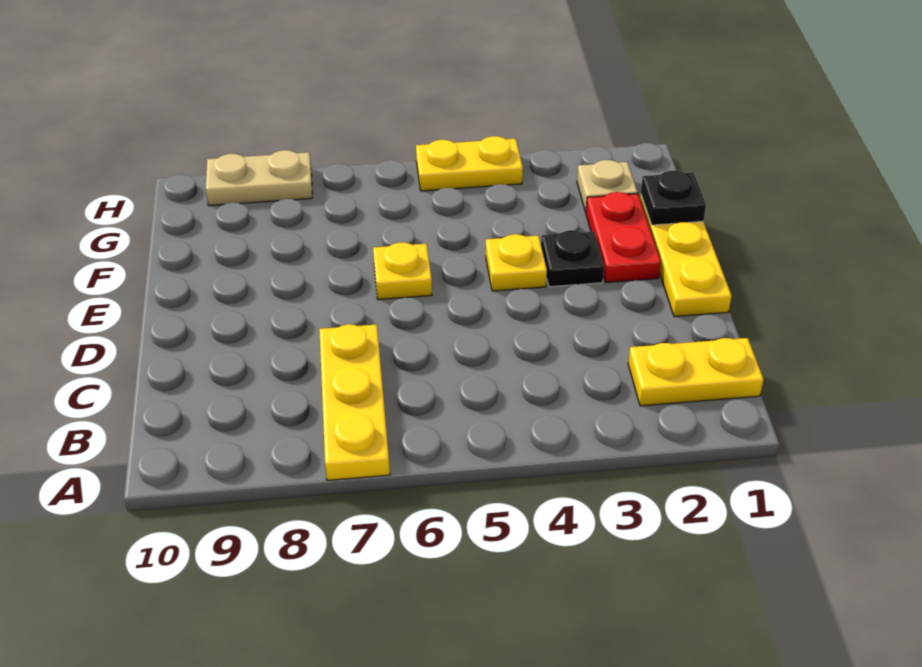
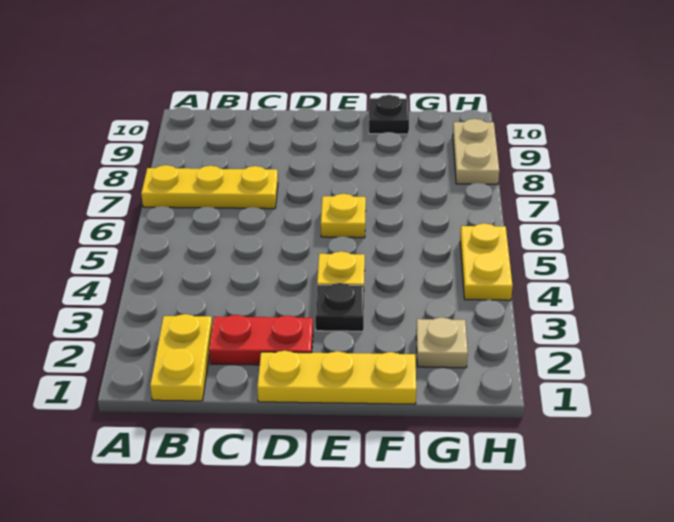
red plate E2:F2 level 1 -> red plate C2:D2 level 1
black plate F1 level 2 -> black plate F10 level 1

